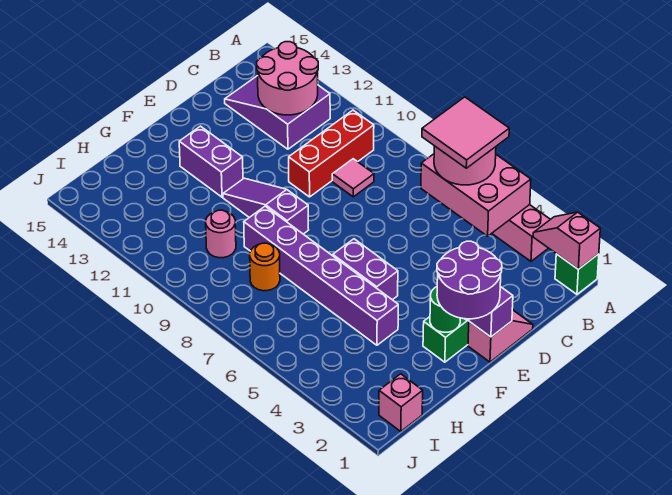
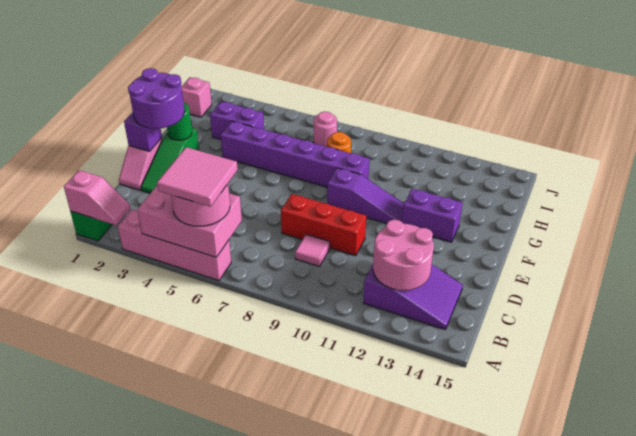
red brick B10:D10 level 1 -> red brick D8:D10 level 1
purple brick F5:F6 level 1 -> purple brick H3:H4 level 1
pink round brick H10 level 1 -> pink round brick I7 level 1

